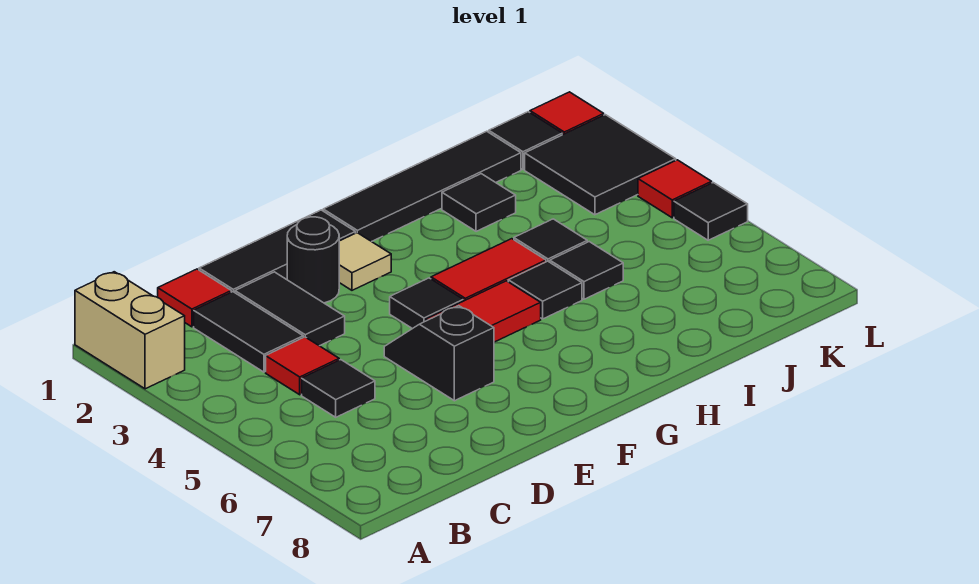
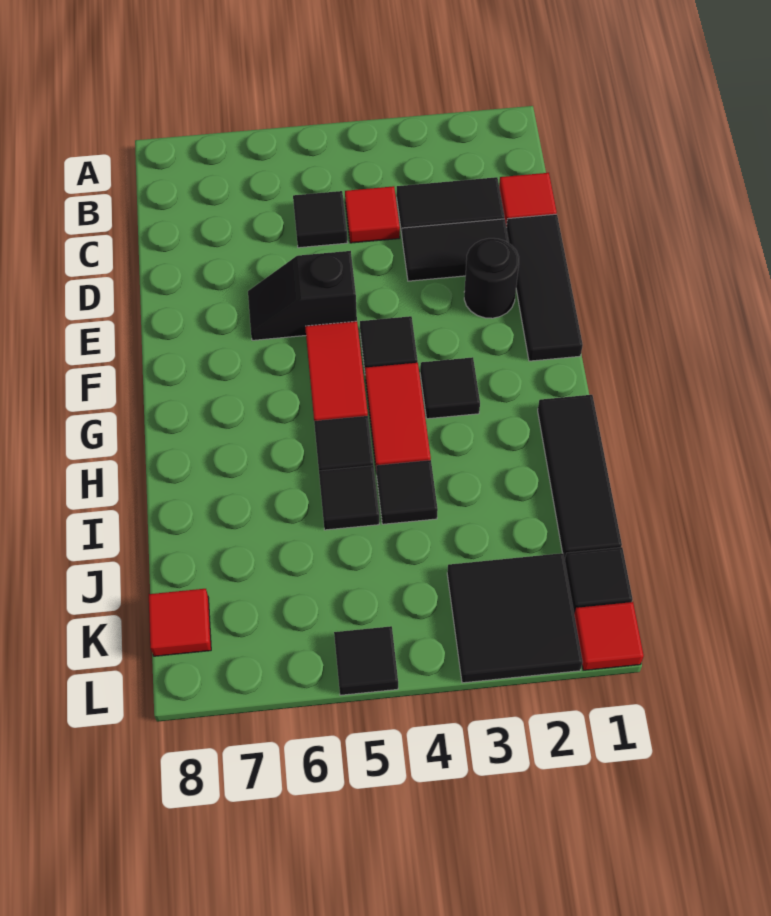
tan brick A1:A2 level 1 -> none
black slope E5:E6 level 1 top 6 -> black slope E5:E6 level 1 top 5
tan tile F2 level 1 -> none
black tile G1:J1 level 1 -> black tile H1:J1 level 1
black tile I2 level 1 -> black tile G3 level 1
red tile L4 level 1 -> red tile K8 level 1

